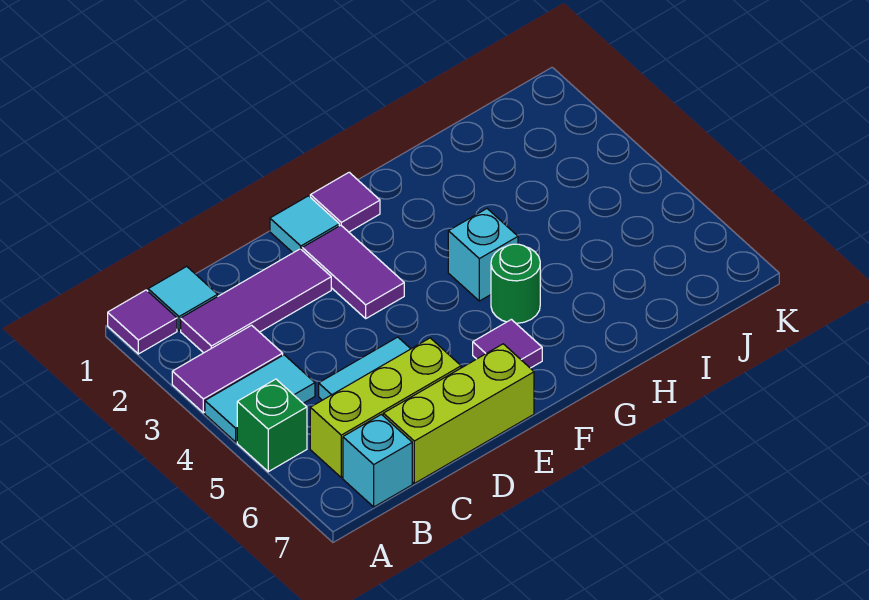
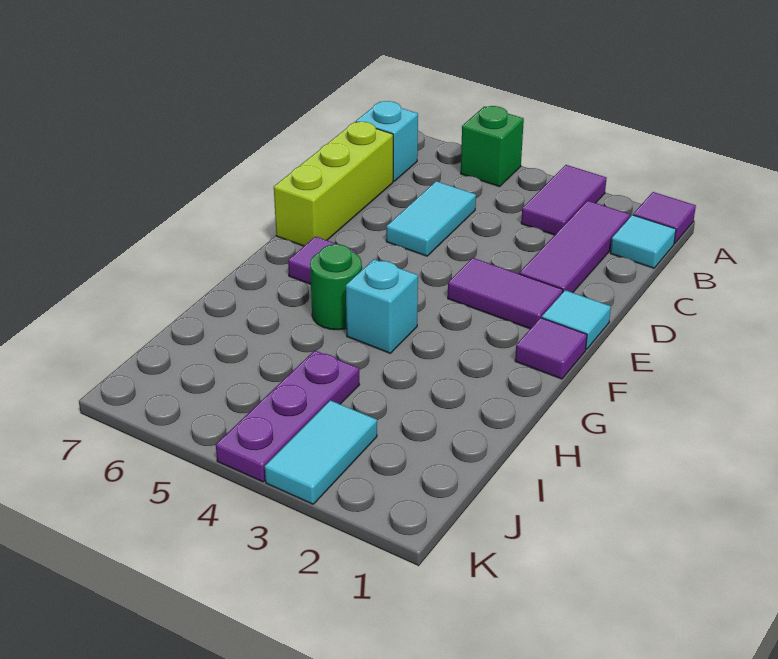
cyan tile A4:B4 level 1 -> cyan tile J3:K3 level 1
lime brick B6:D6 level 1 -> none
none -> purple plate I4:K4 level 1

